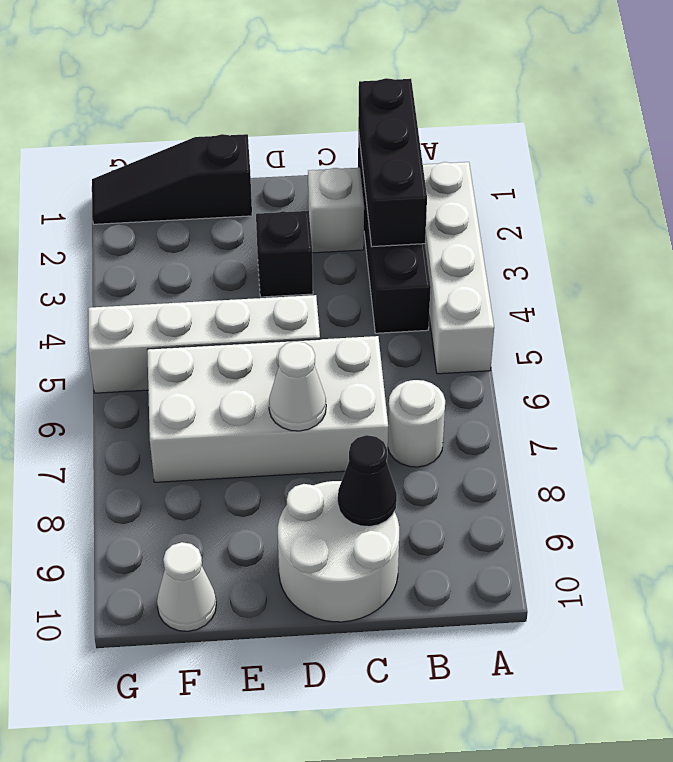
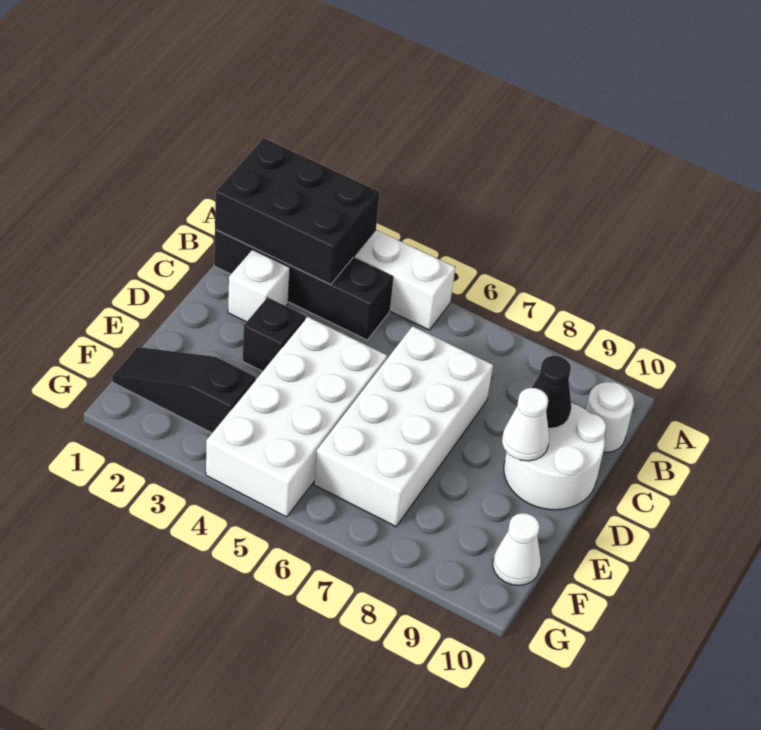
black brick B1:B3 level 2 -> black brick A1:B3 level 2
white round brick B7 level 1 -> white round brick B10 level 1
white brick D5:G5 level 1 -> white brick D4:G5 level 1
white cone D7 level 2 -> white cone D9 level 2
black slope E1:G1 level 1 top E -> black slope F1:F3 level 1 top 3

